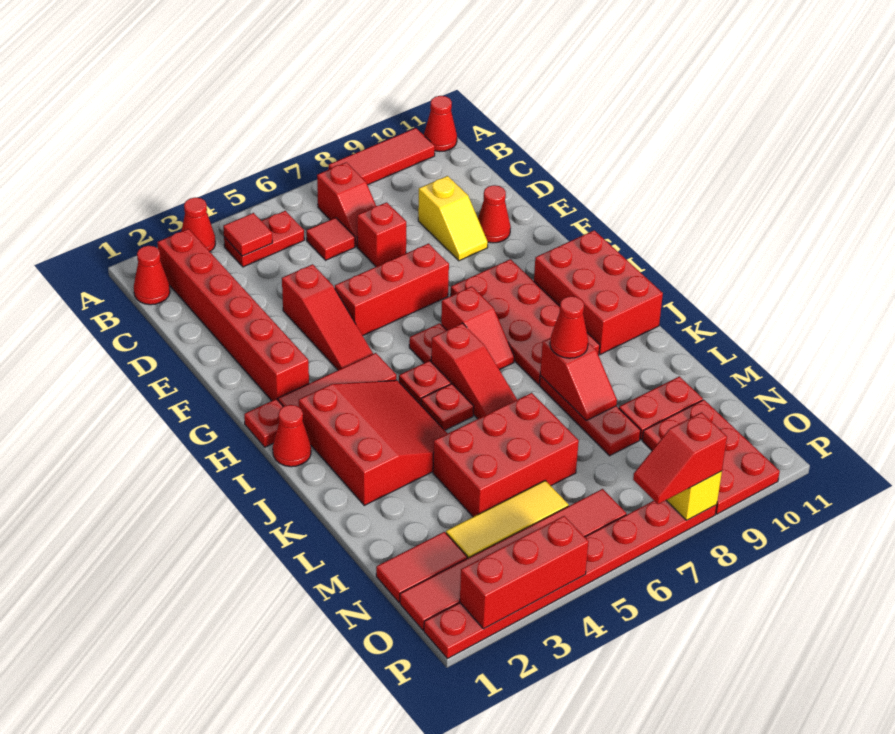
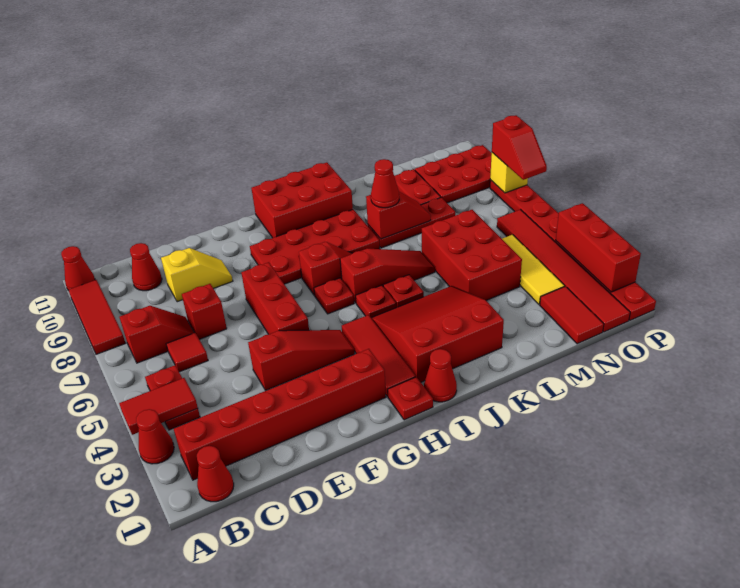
red tile B4 level 2 -> red tile A4:B4 level 2
red cone E10 level 1 -> red cone C10 level 1

